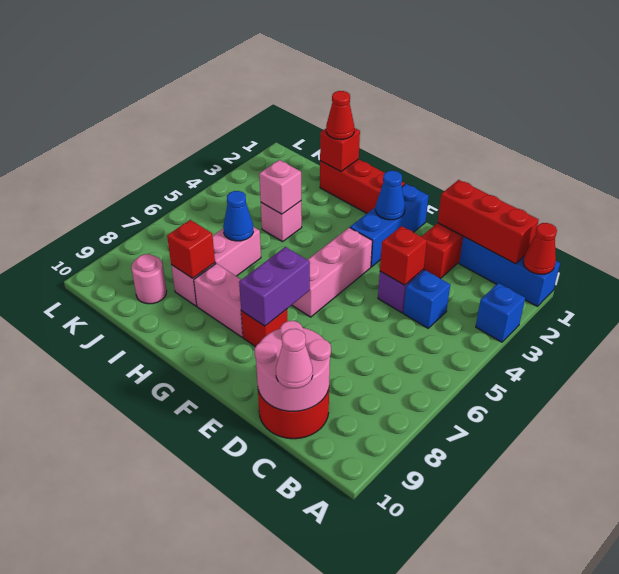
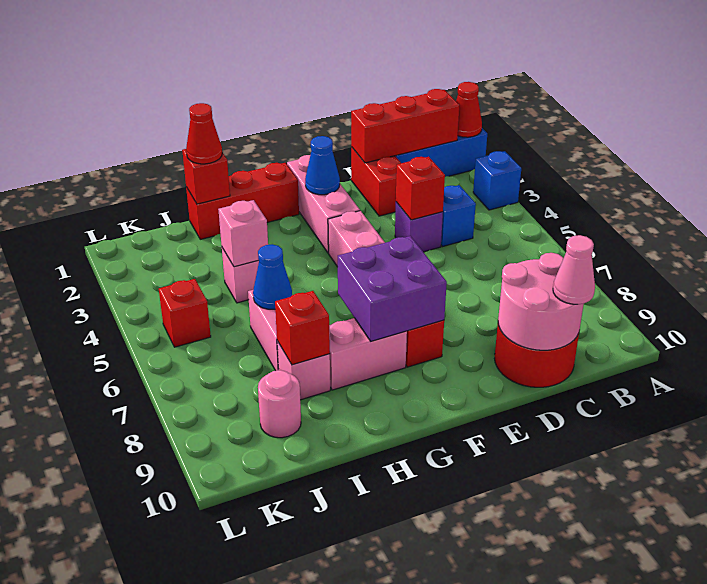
blue brick F1:F3 level 1 -> pink brick F1:F3 level 1
purple brick F7:F8 level 2 -> purple brick F7:G8 level 2
none -> red brick K5 level 1

